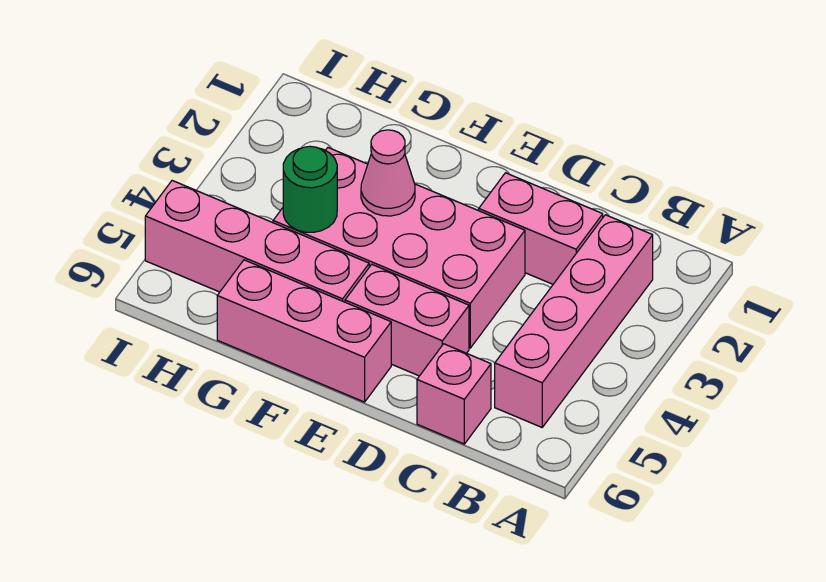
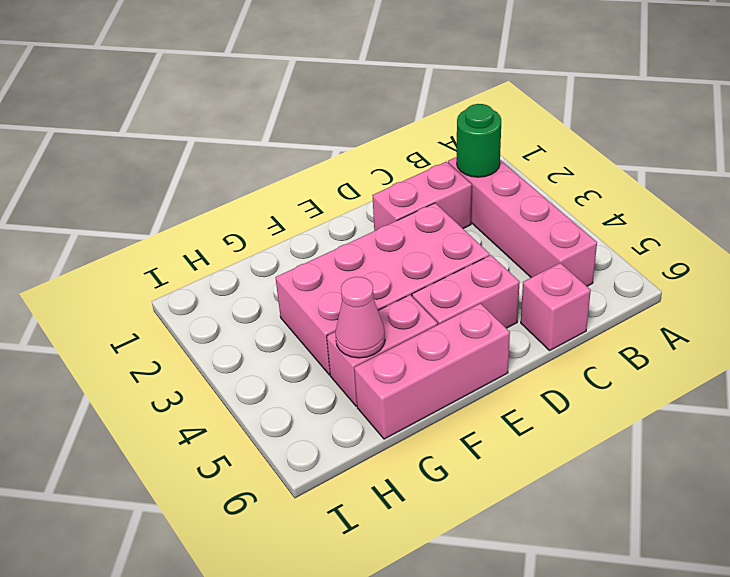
pink cone F3 level 2 -> pink cone G5 level 2
pink brick F5:I5 level 1 -> pink brick F5:G5 level 1
green round brick G4 level 2 -> green round brick B2 level 2

